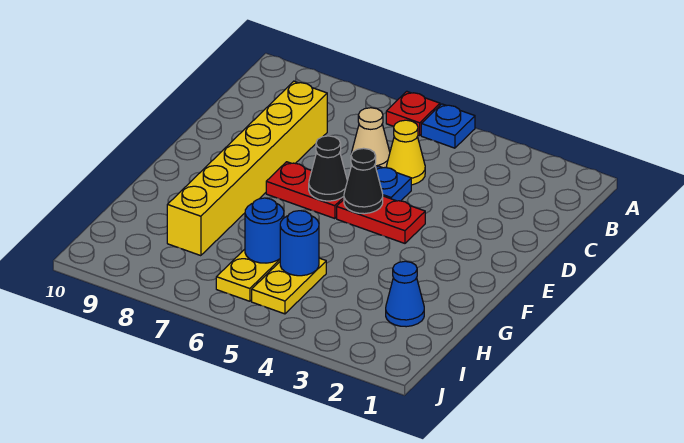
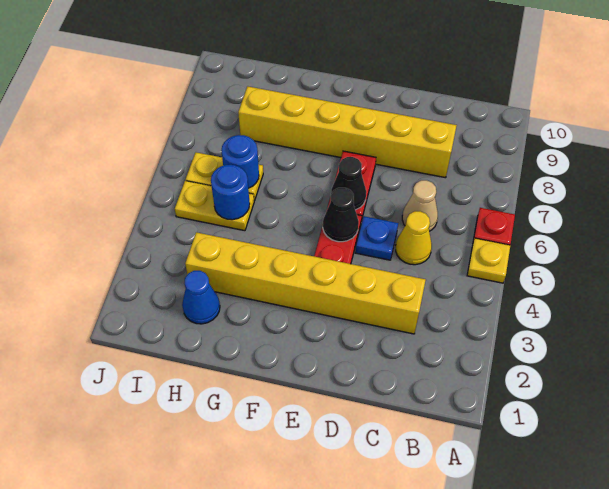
blue plate A5 level 1 -> yellow plate A5 level 1
none -> yellow brick C3:H3 level 1

